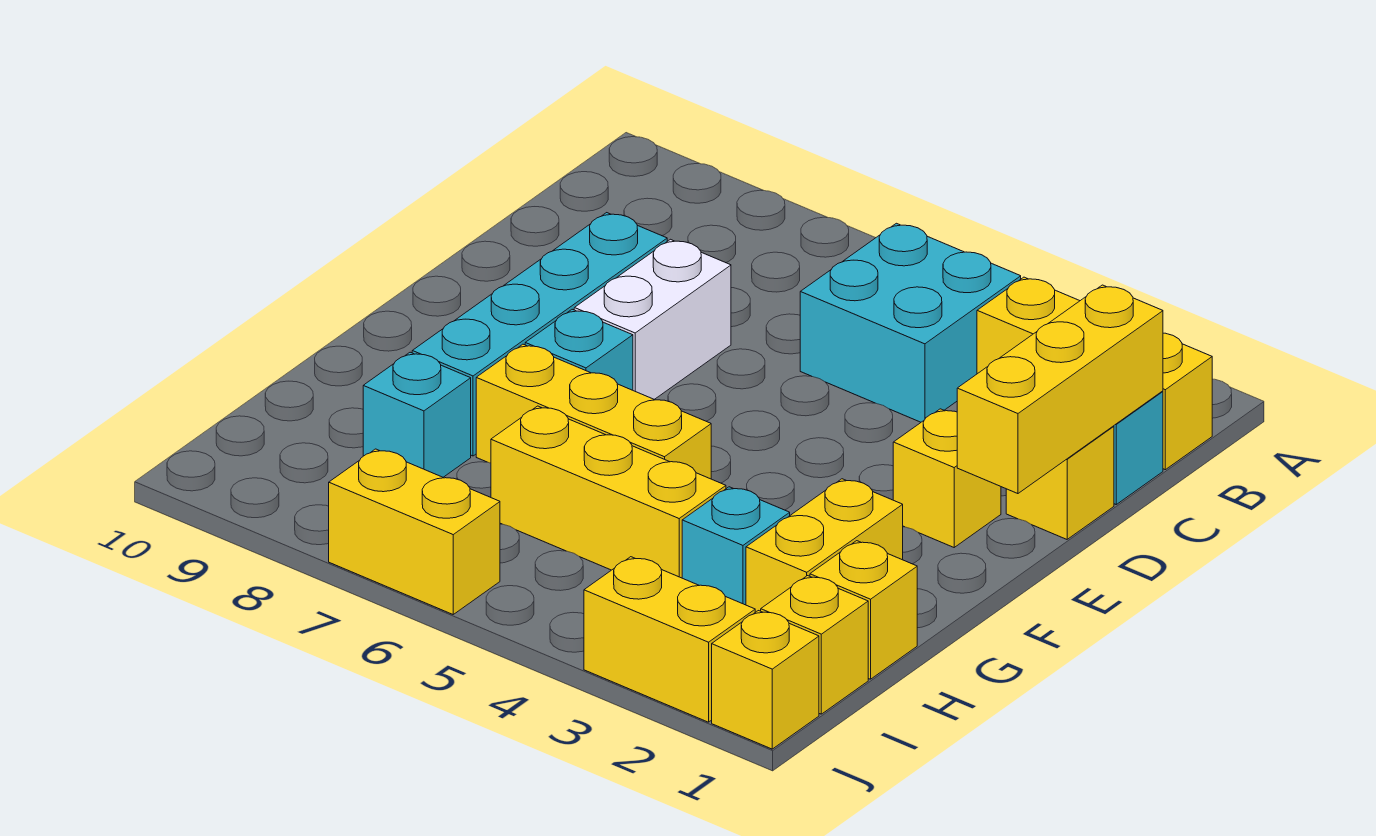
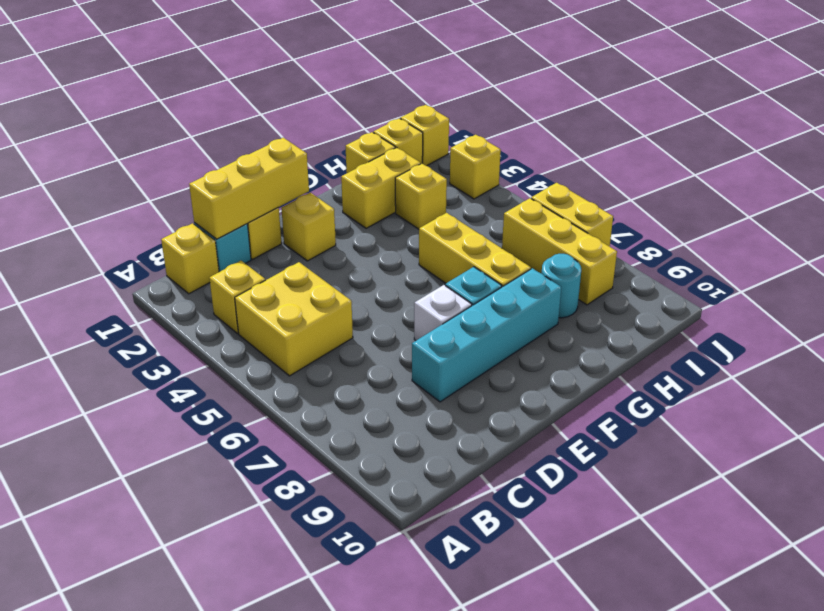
cyan brick B4:C5 level 1 -> yellow brick B4:C5 level 1
white brick D7:E7 level 1 -> white brick E7 level 1
cyan brick H3 level 1 -> yellow brick H3 level 1
yellow brick H4:H6 level 1 -> yellow brick I6:I8 level 1
cyan brick H8 level 1 -> cyan round brick H8 level 1
yellow brick J2:J3 level 1 -> yellow brick J3 level 1

